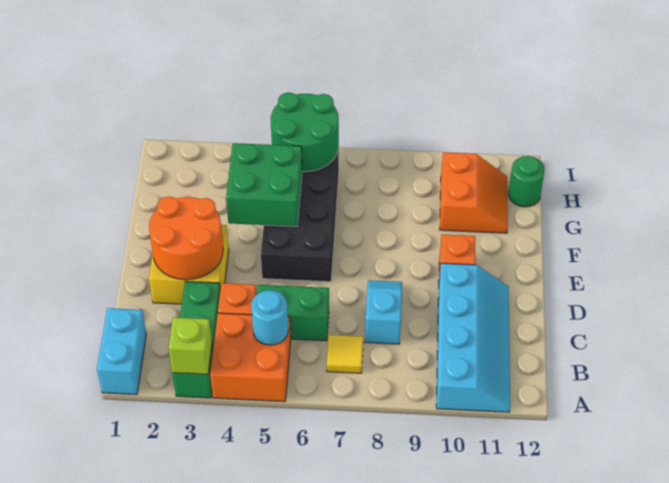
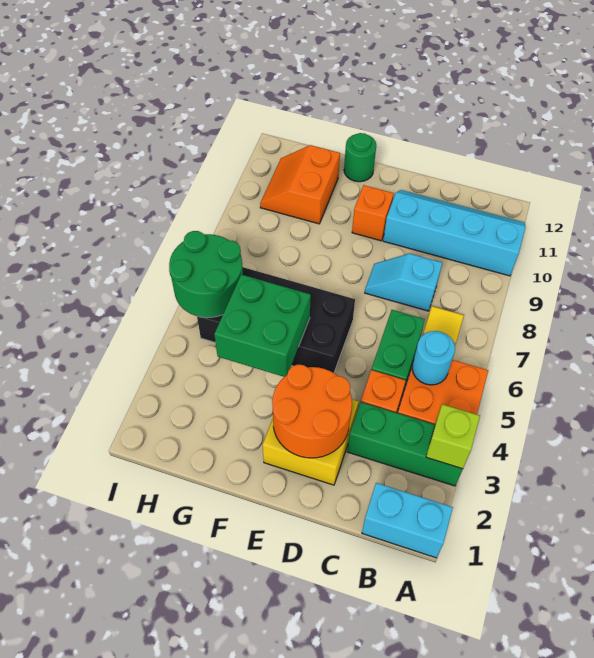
orange slope G10:H11 level 1 top 10 -> orange slope G10:H11 level 1 top G
green round brick H12 level 1 -> green round brick F12 level 1

